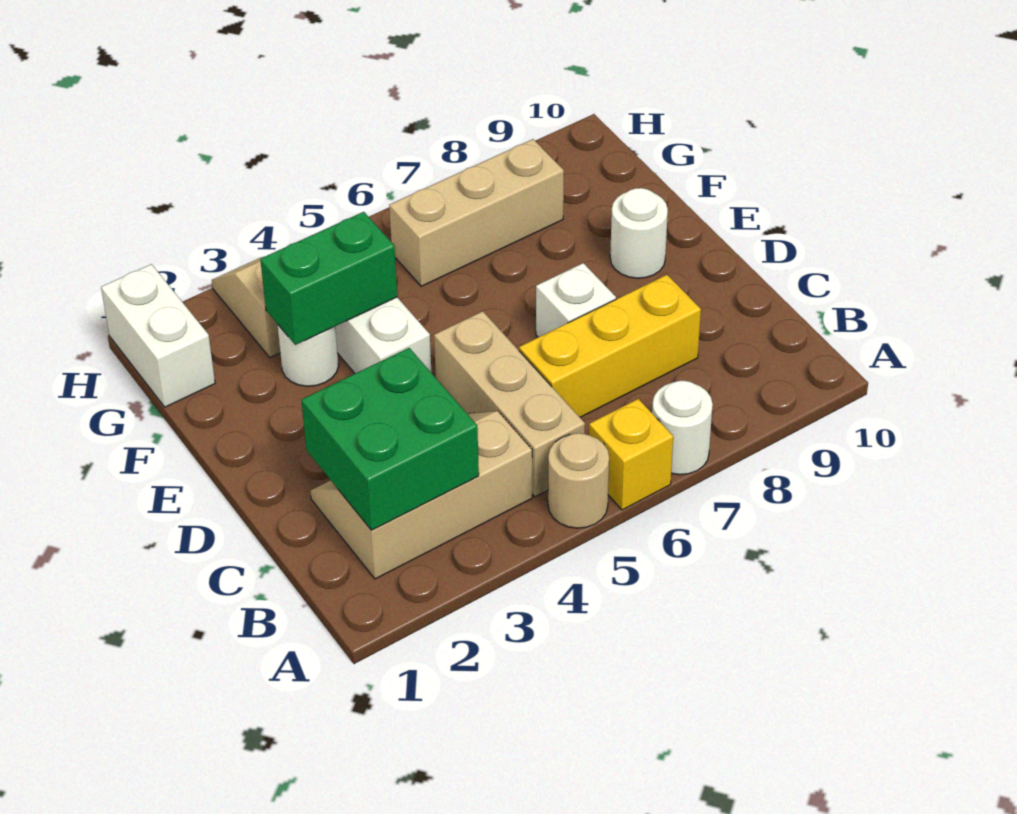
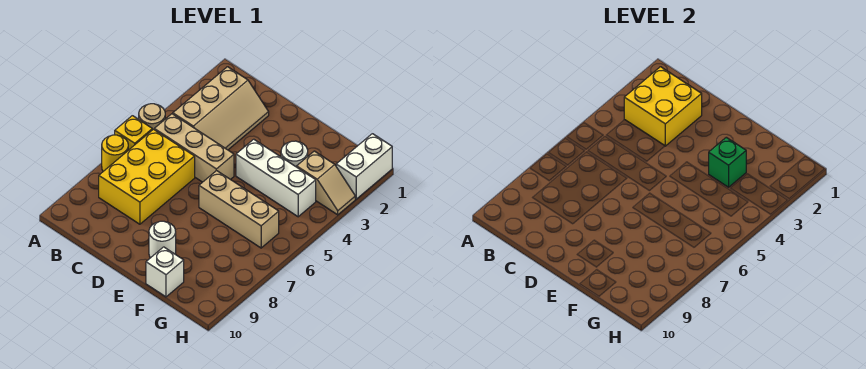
white round brick A7 level 1 -> yellow round brick A7 level 1
green brick B2:C3 level 2 -> yellow brick B2:C3 level 2
yellow brick C6:C8 level 1 -> yellow brick B6:C8 level 1
white brick D7 level 1 -> white brick F10 level 1
green brick F3:F4 level 2 -> green brick F3 level 2
white brick G1:H1 level 1 -> white brick H1:H2 level 1
tan brick G6:G8 level 1 -> tan brick E6:G6 level 1

